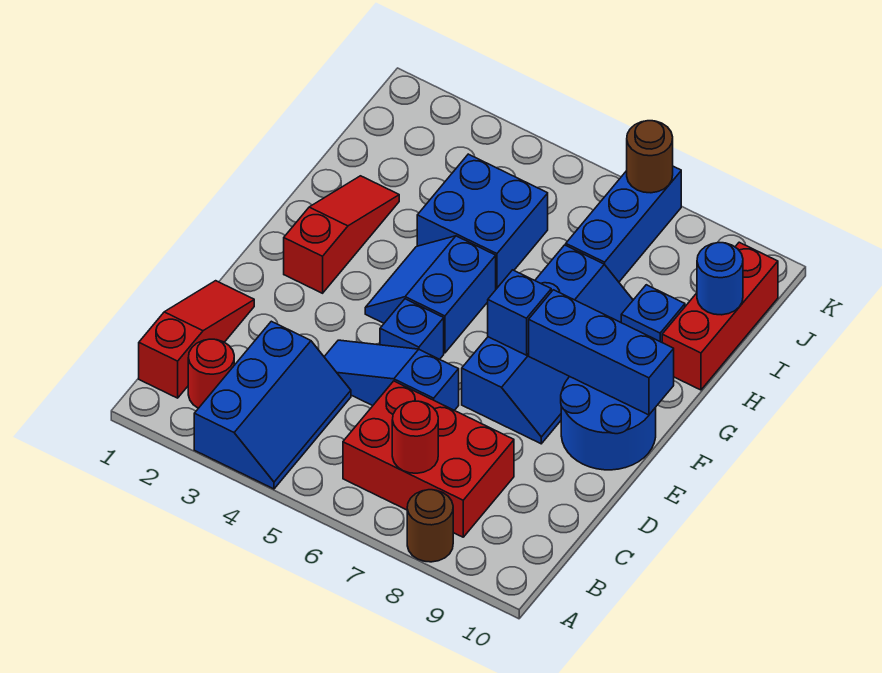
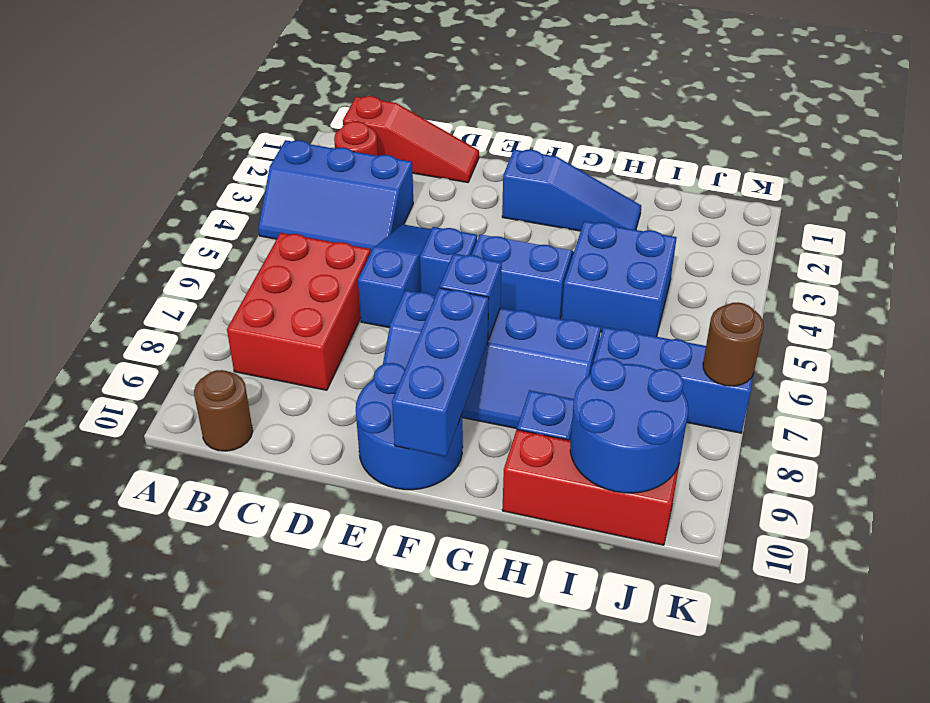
brown round brick A8 level 1 -> brown round brick B10 level 1
red round brick B7 level 2 -> none
red slope F2:H2 level 1 top F -> blue slope F2:H2 level 1 top F
blue round brick I10 level 2 -> blue round brick I9:J10 level 2

